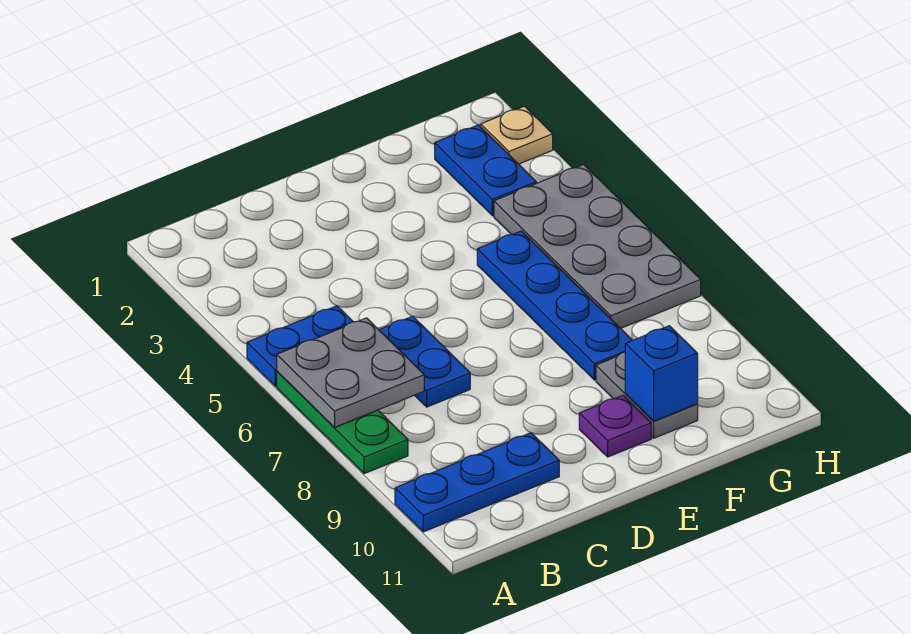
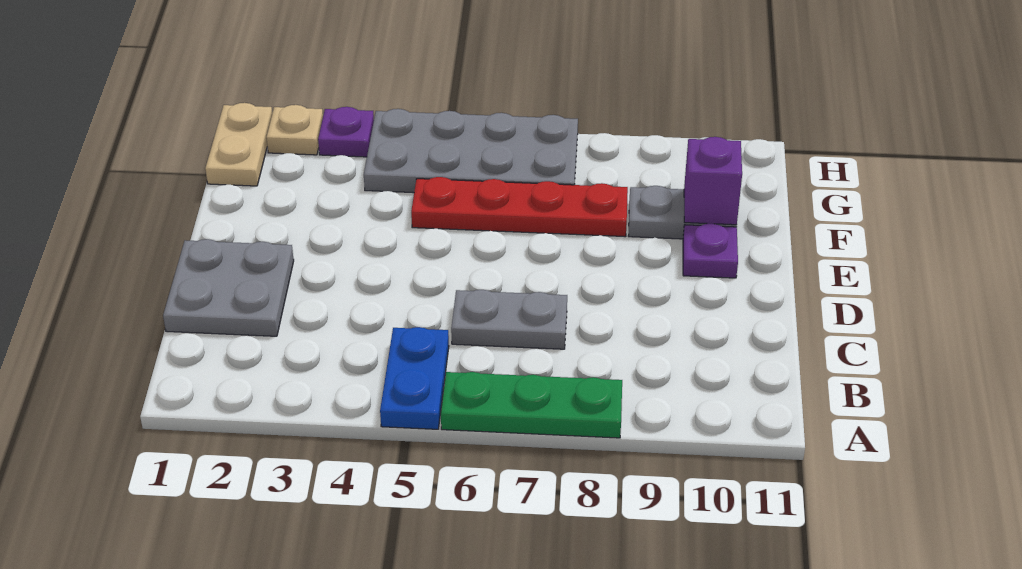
grey plate A6:B7 level 2 -> grey plate C1:D2 level 1
blue plate A10:C10 level 1 -> none
blue plate C6:C7 level 1 -> grey plate C6:C7 level 1
blue plate F5:F8 level 1 -> red plate F5:F8 level 1
blue brick F10 level 2 -> purple brick F10 level 2
none -> tan plate G1:H1 level 1
blue plate G2:G3 level 1 -> none
none -> purple plate H3 level 1

